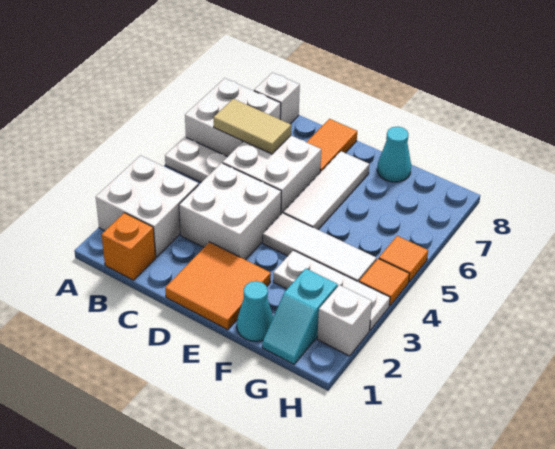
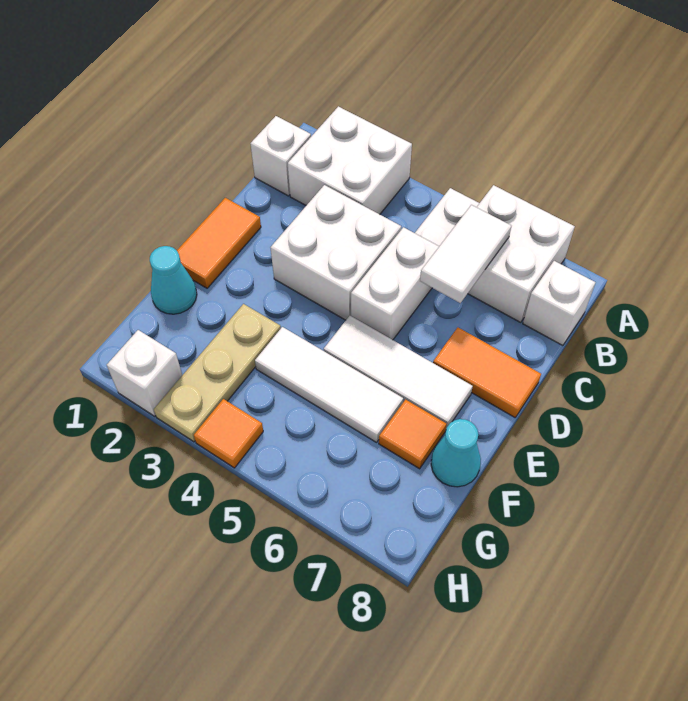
orange brick B1 level 1 -> white brick B1 level 1
tan tile B6:C6 level 2 -> white tile B6:C6 level 2
white brick C5:D6 level 1 -> white brick C5:D5 level 1
orange tile D1:E2 level 1 -> orange tile D1:E1 level 1
white tile E4:G4 level 1 -> white tile F4:F6 level 1
white plate F3:H3 level 1 -> tan plate F3:H3 level 1
cyan slope G1:G2 level 1 top 2 -> none
orange tile H5 level 1 -> orange tile F7 level 1

